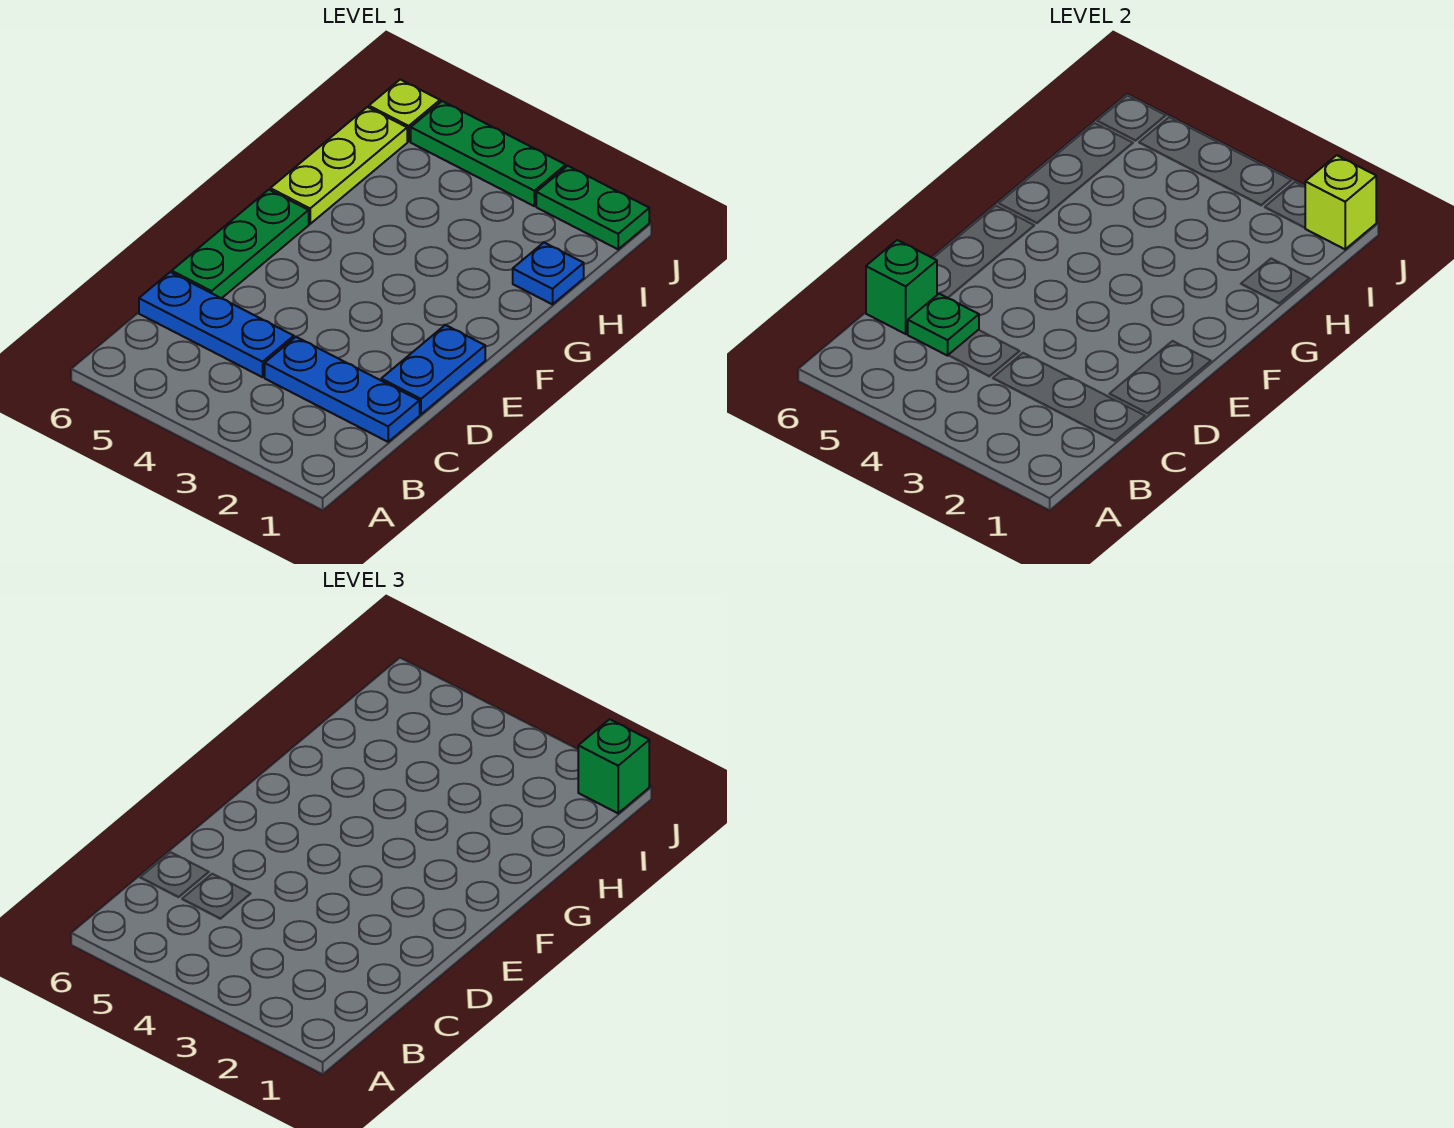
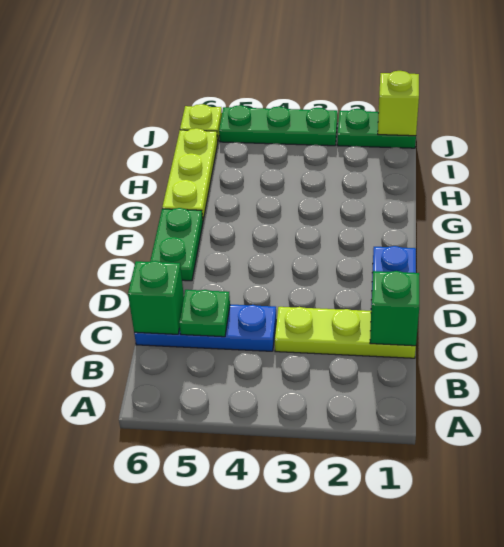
blue plate C1:C3 level 1 -> lime plate C1:C3 level 1
green plate D6:F6 level 1 -> green plate E6:F6 level 1
blue plate H1 level 1 -> none
green brick J1 level 3 -> green brick C1 level 2

